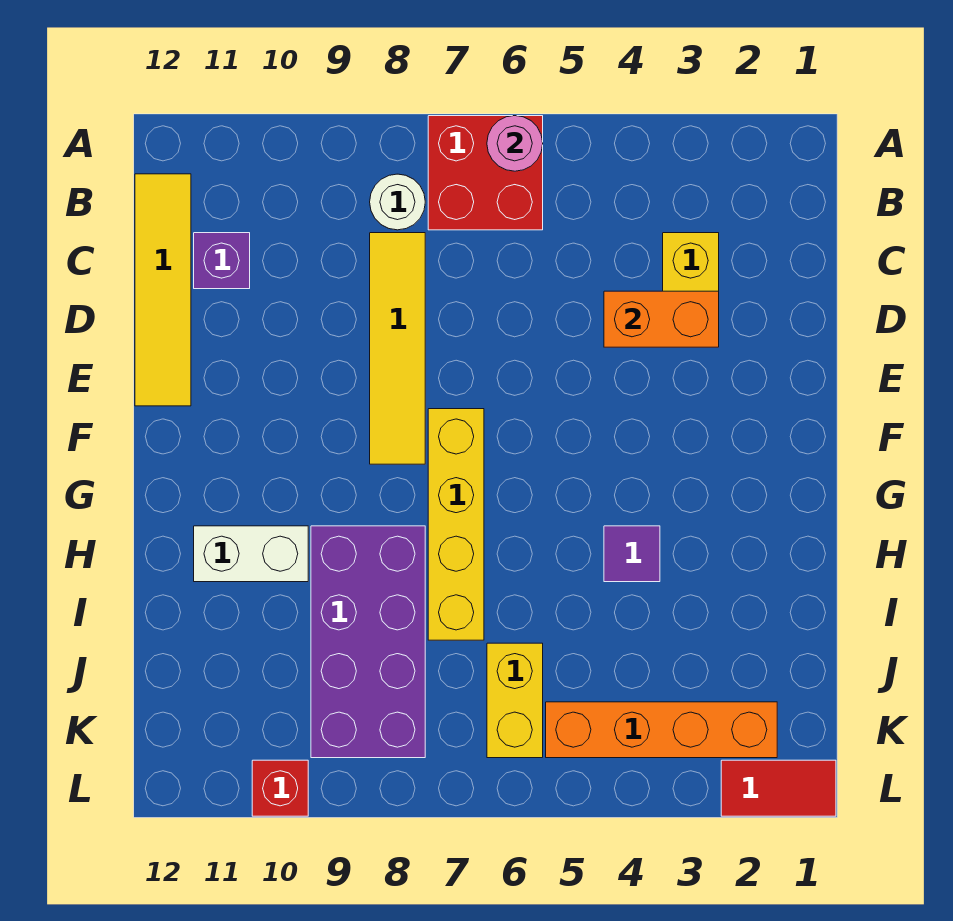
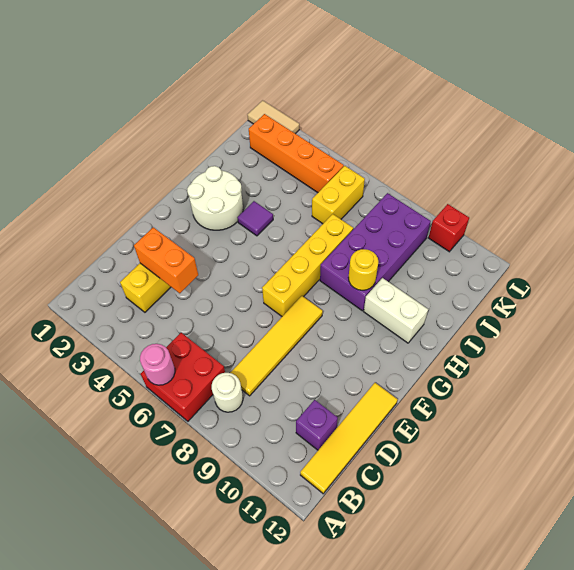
none -> white round brick G2:H3 level 1
none -> yellow round brick H9 level 2
red tile L1:L2 level 1 -> tan tile L1:L2 level 1

